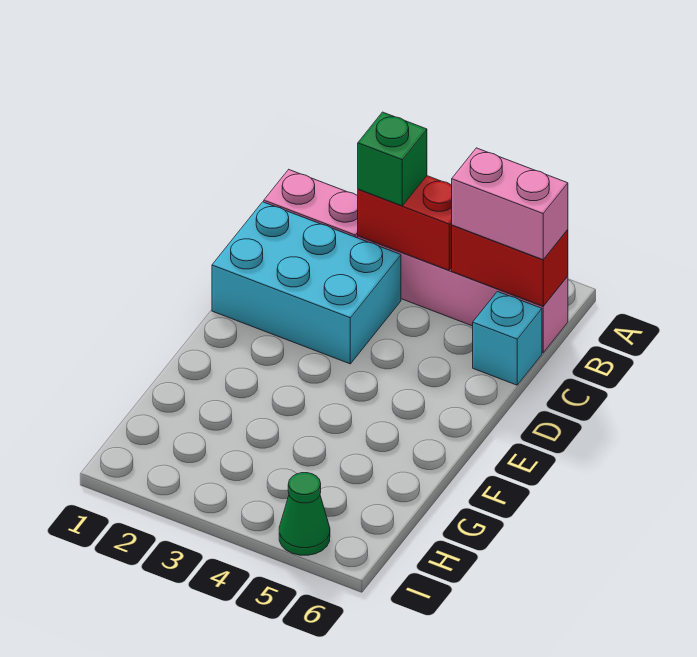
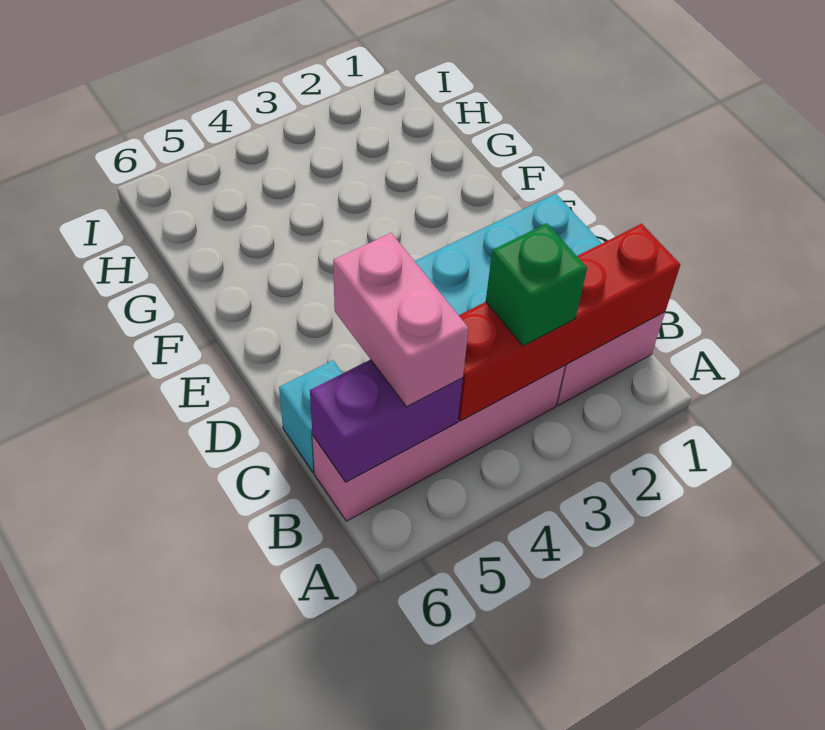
red brick B3:B4 level 2 -> red brick B1:B4 level 2
red brick B5:B6 level 2 -> purple brick B5:B6 level 2
pink brick B5:B6 level 3 -> pink brick B5:C5 level 3
green cone I5 level 1 -> none

